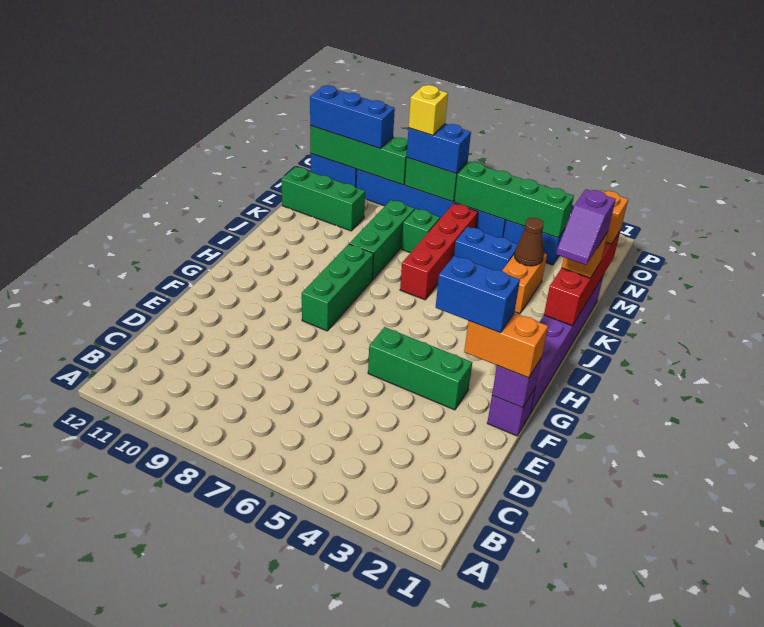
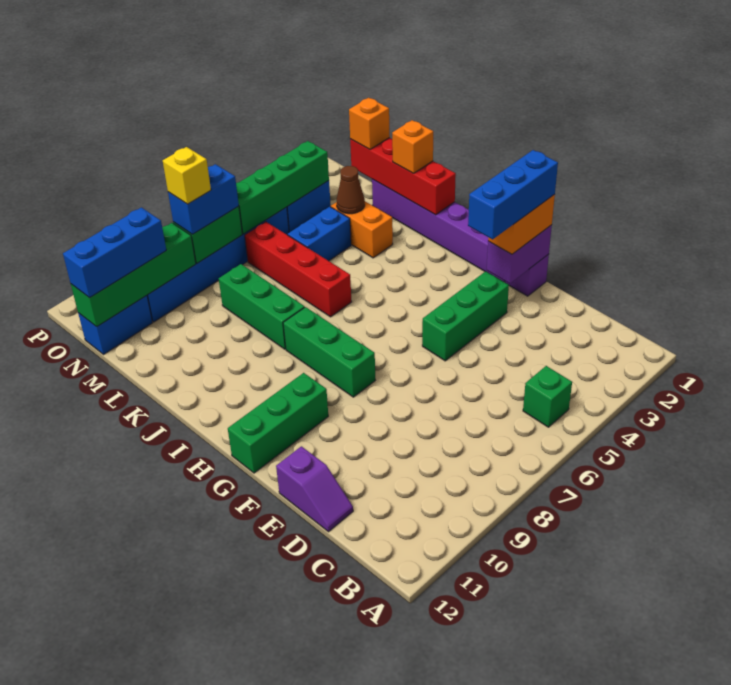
purple brick F1 level 2 -> purple brick F1:F2 level 2
blue brick F2:F3 level 4 -> blue brick F1:F3 level 4
purple slope J1:K1 level 4 top K -> purple slope D12:E12 level 1 top E
green brick L7 level 1 -> green brick B5 level 1
green brick L10:L12 level 1 -> green brick G10:G12 level 1

